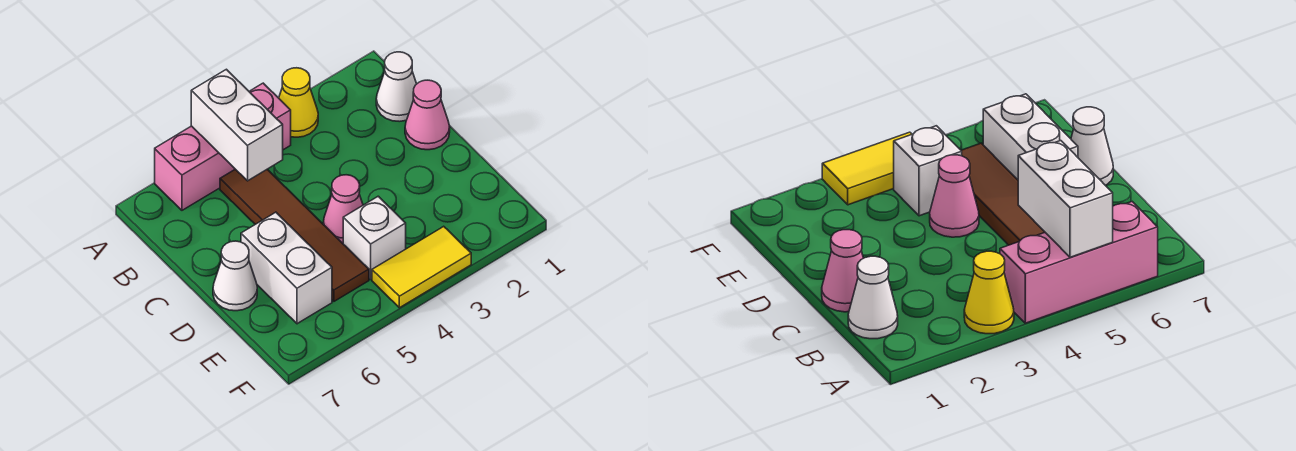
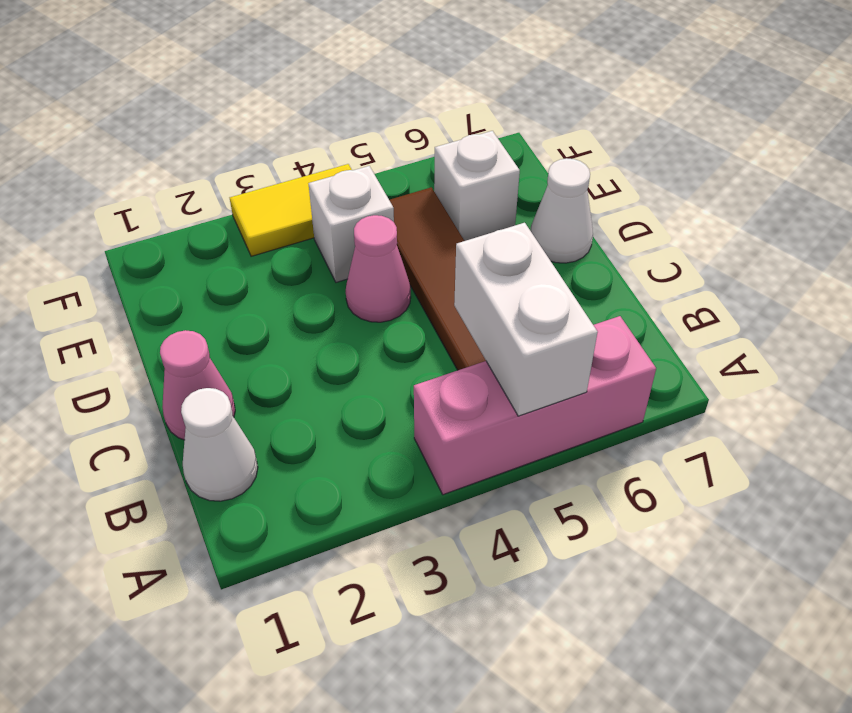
yellow cone A3 level 1 -> none
white brick D6:E6 level 1 -> white brick E6 level 1

